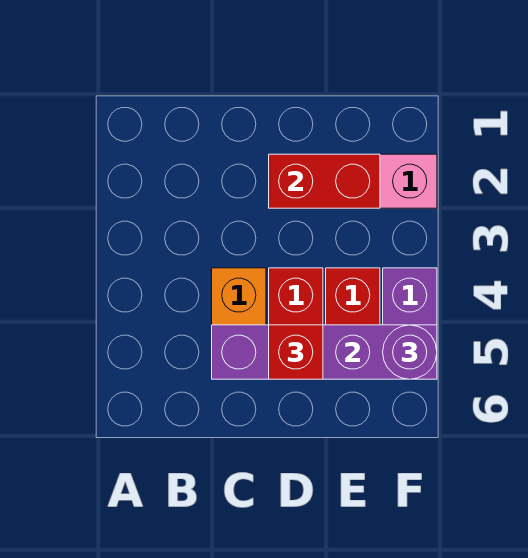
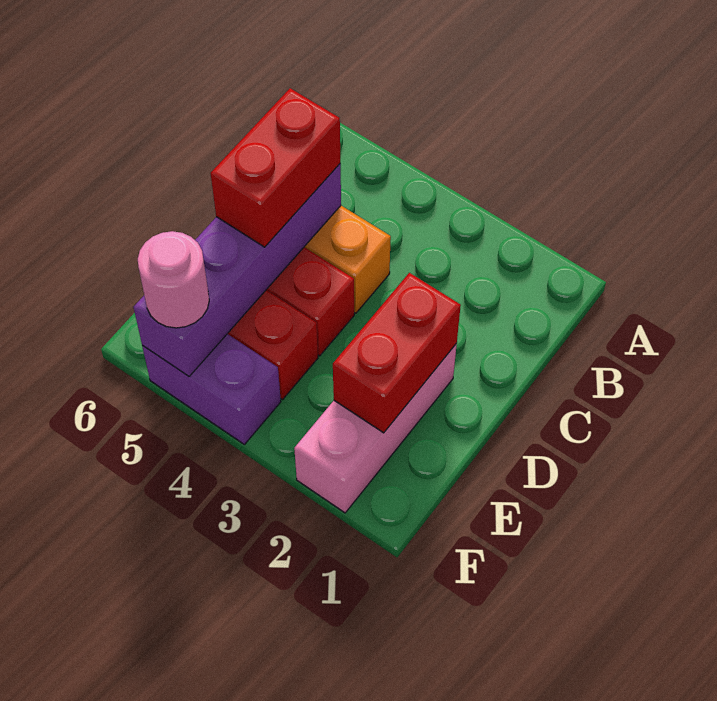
red brick D5 level 3 -> red brick C5:D5 level 3
purple round brick F5 level 3 -> pink round brick F5 level 3

